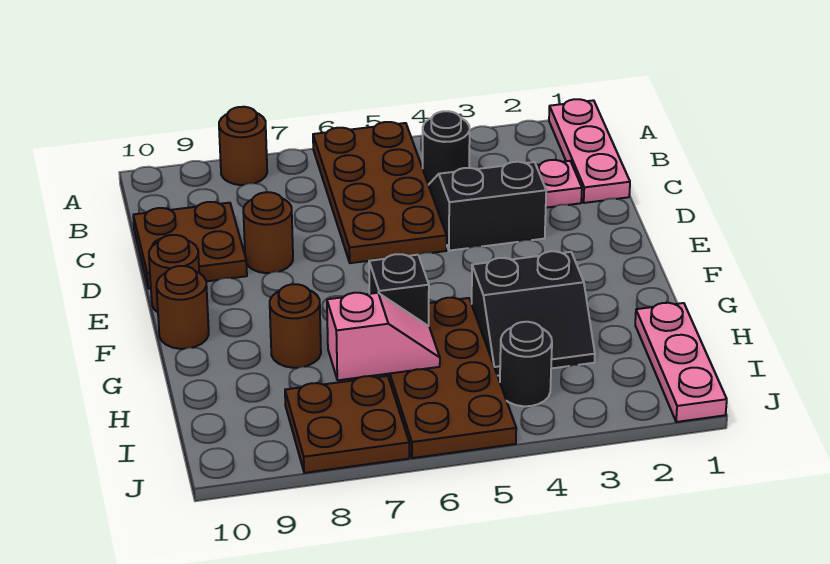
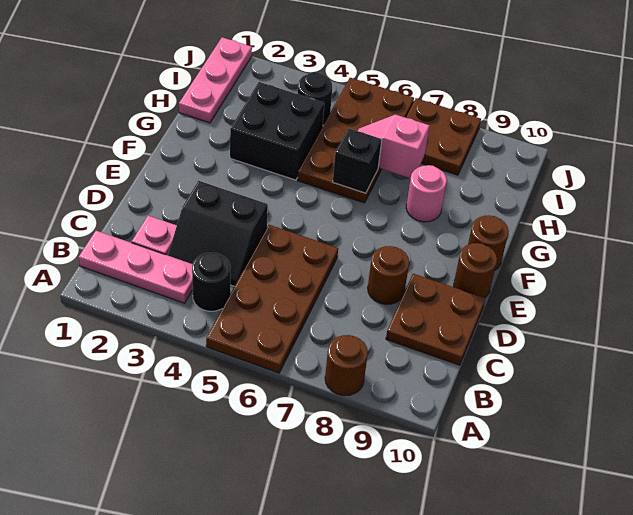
pink plate A1:C1 level 1 -> pink plate B1:B3 level 1
black slope G3:H4 level 1 top G -> black brick G3:H4 level 1
brown round brick G8 level 1 -> pink round brick G8 level 1

